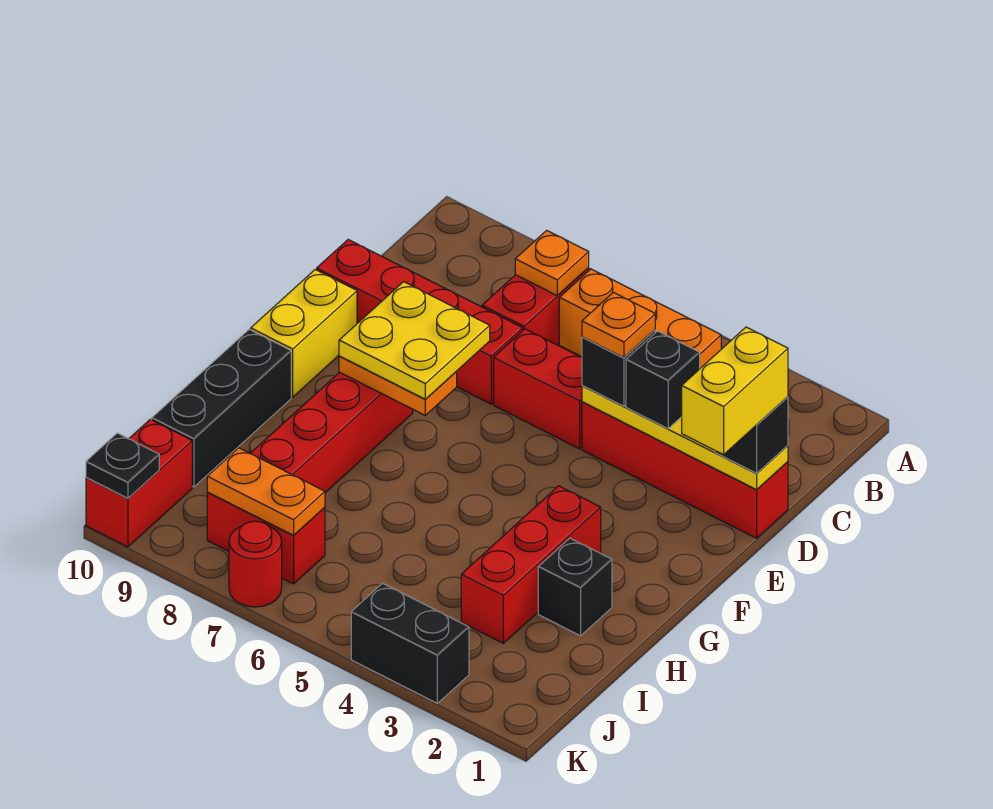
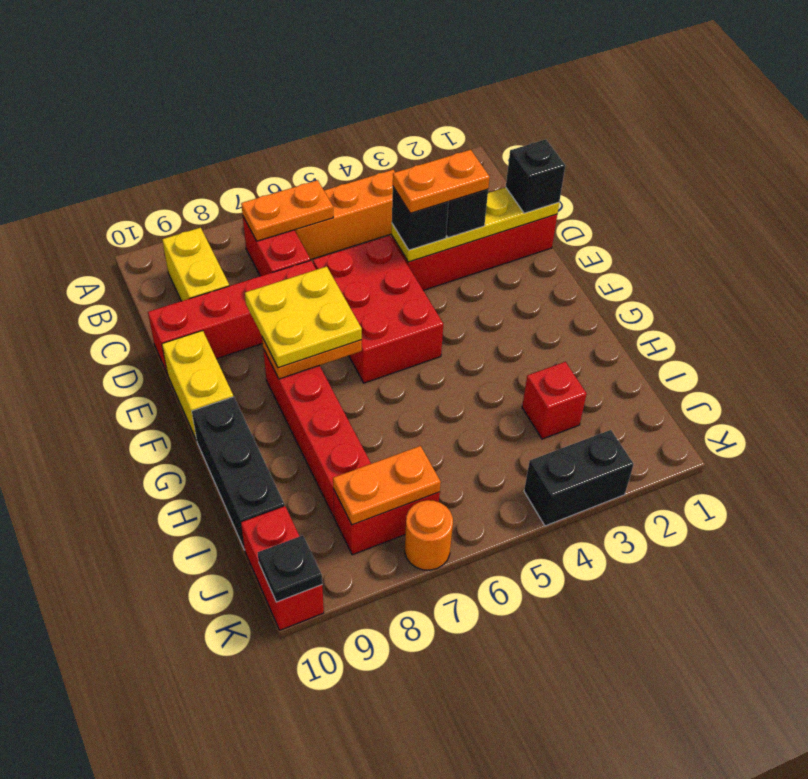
orange plate B7 level 2 -> orange plate B6:B7 level 2
yellow brick D1:E1 level 4 -> yellow brick B9:C9 level 1
orange plate D4 level 4 -> orange plate D3:D4 level 4
red brick D5:D6 level 1 -> red brick D5:F6 level 1
red brick G3:I3 level 1 -> red brick I3 level 1
black brick H2 level 1 -> none
red round brick K7 level 1 -> orange round brick K7 level 1

